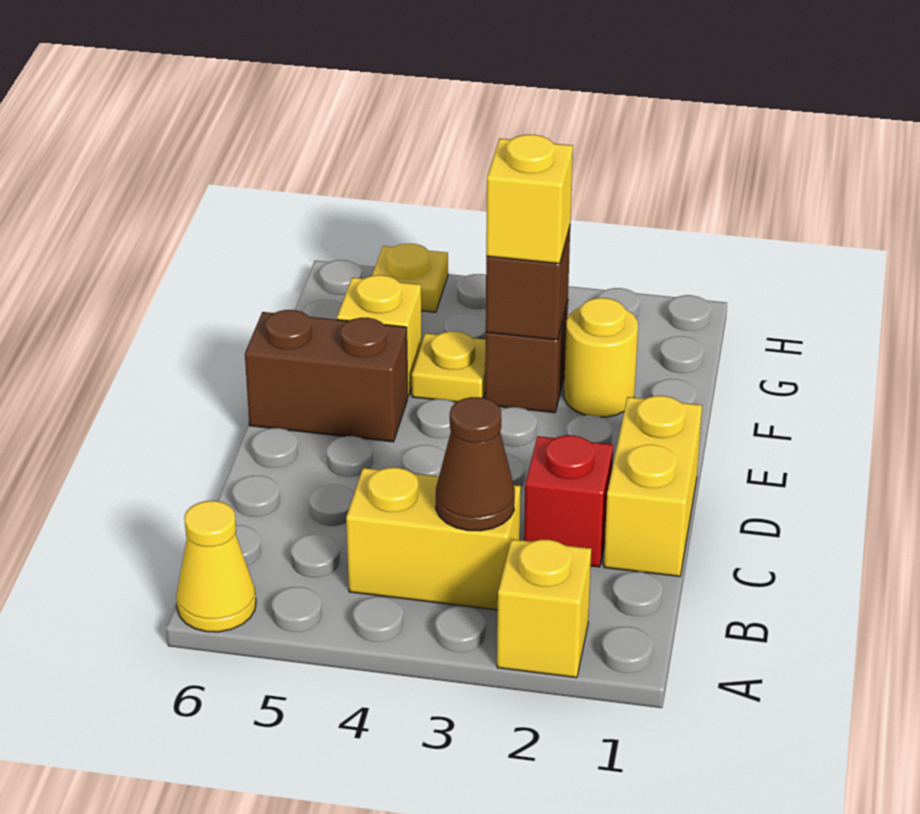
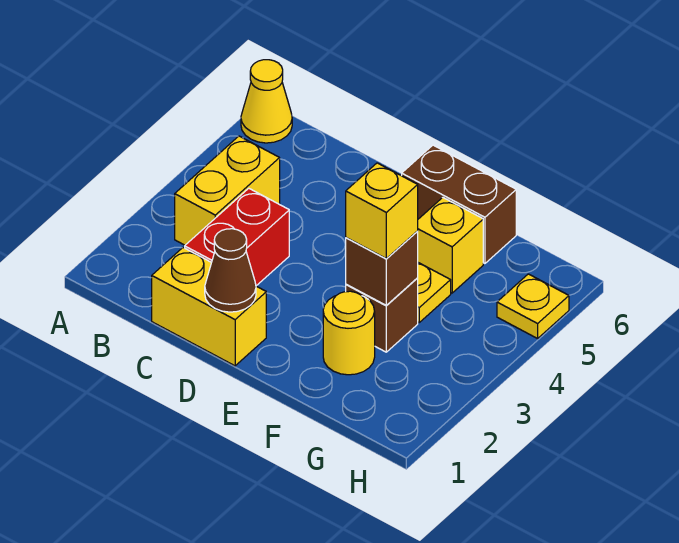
yellow brick A2 level 1 -> none
brown cone B3 level 2 -> brown cone D1 level 2
red brick C2 level 1 -> red brick C2:C3 level 1
brown brick E5:E6 level 1 -> brown brick E6:F6 level 1

